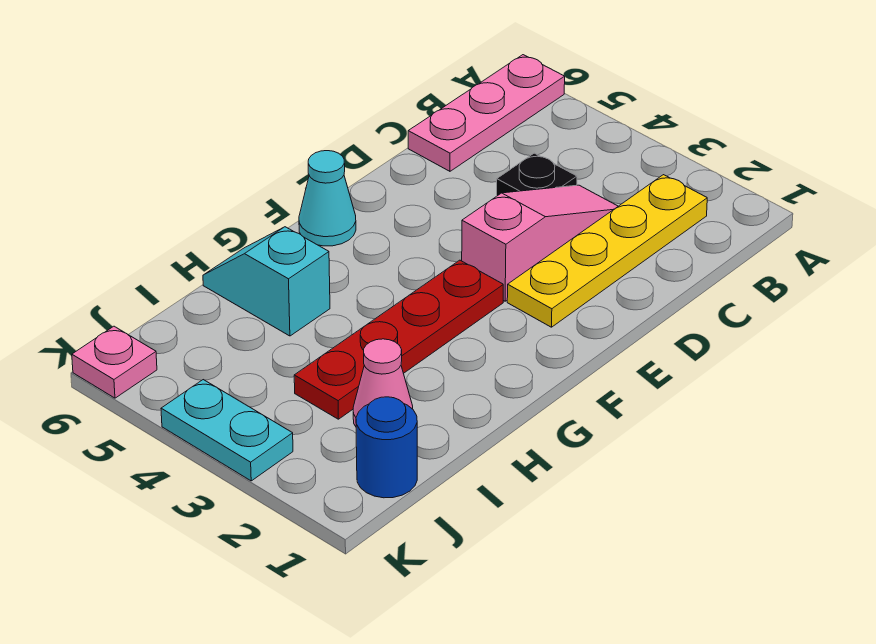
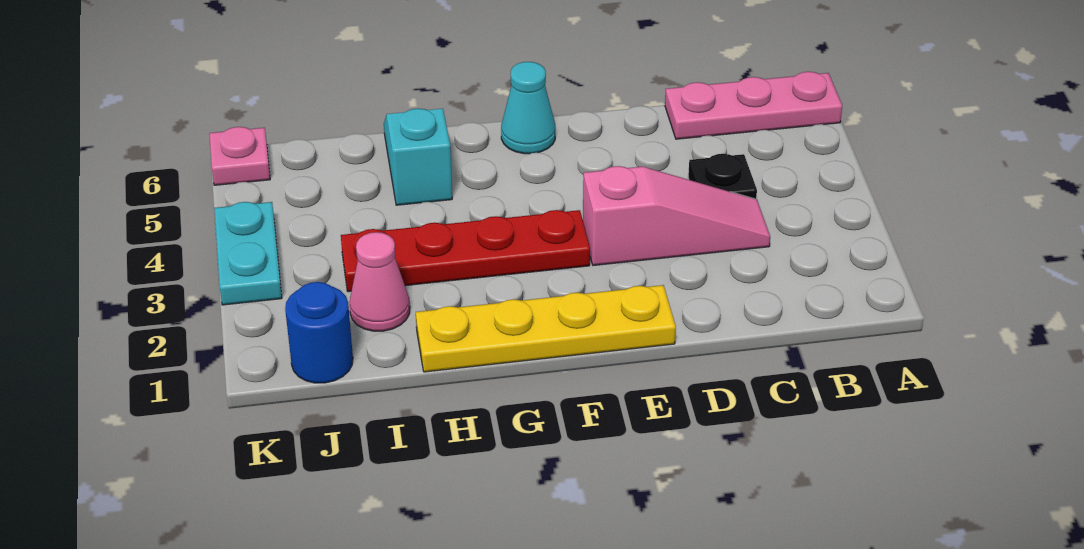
yellow plate B2:E2 level 1 -> yellow plate E1:H1 level 1

